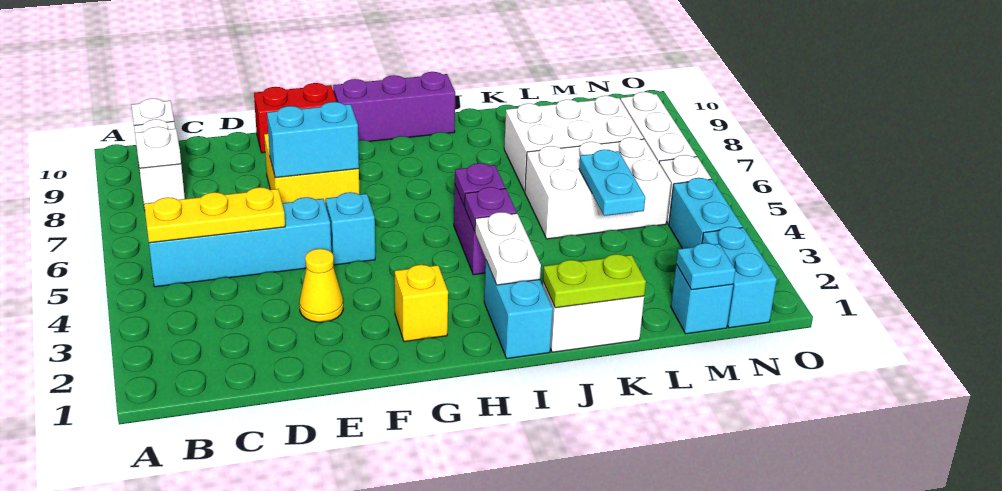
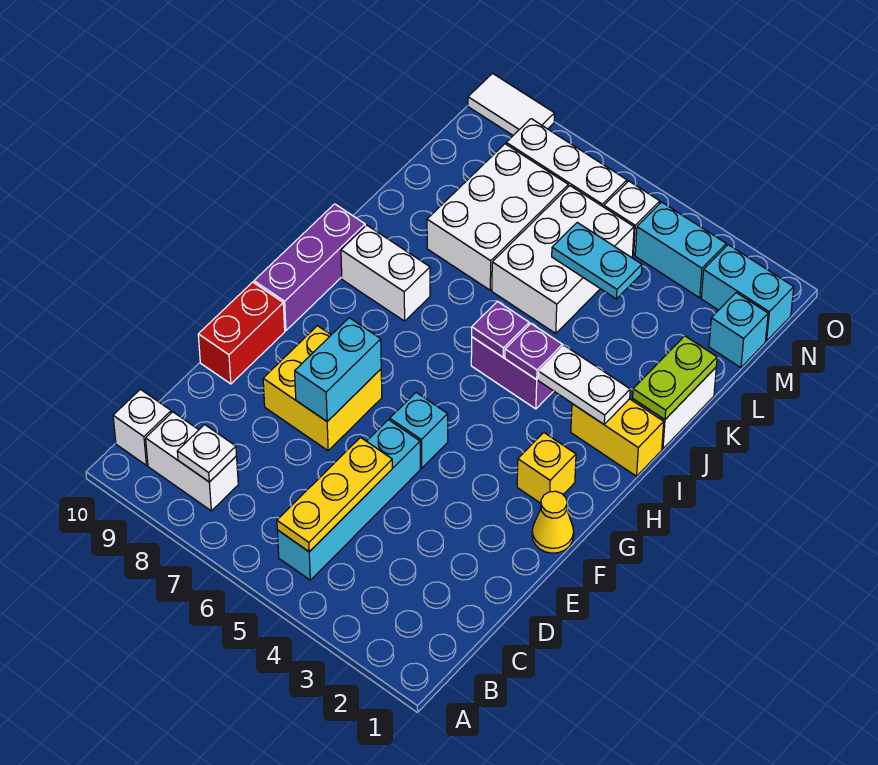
yellow cone E3 level 1 -> yellow cone F1 level 1
cyan brick I1:I2 level 1 -> yellow brick I1:I2 level 1
none -> white brick I8:I9 level 1
cyan plate M1 level 2 -> none
none -> white tile O9:O10 level 1

